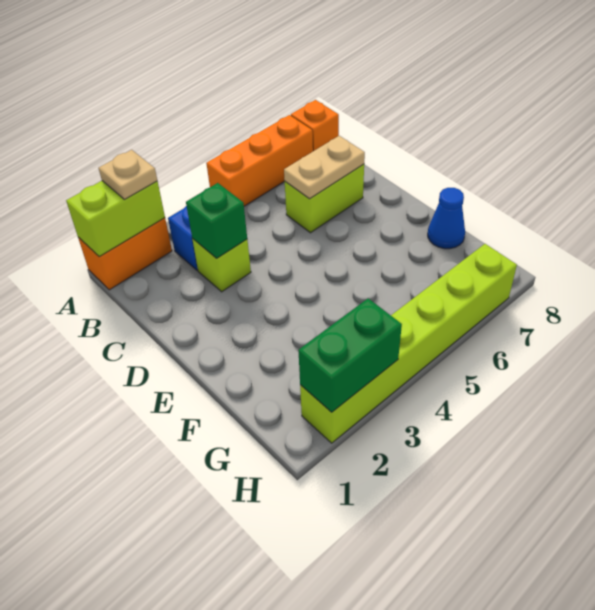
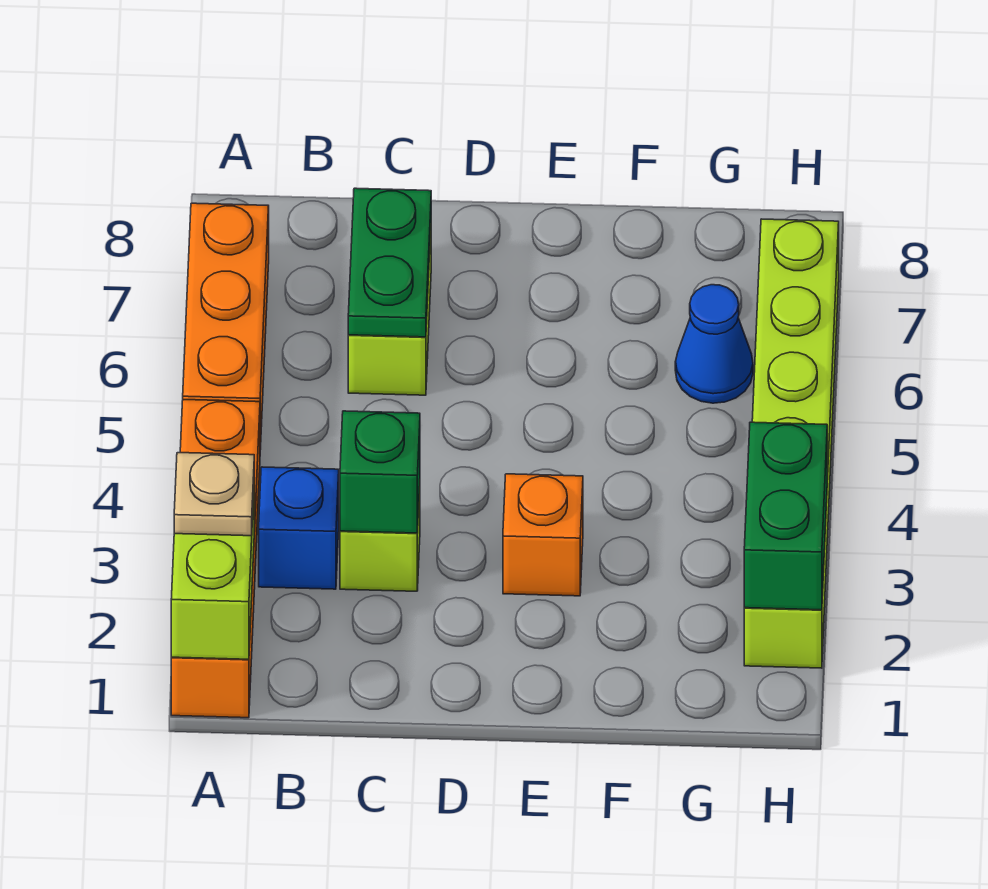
orange brick A1:A2 level 1 -> orange brick A1:A4 level 1
orange brick A8 level 1 -> orange brick E3 level 1
tan plate C6:C7 level 2 -> green plate C6:C7 level 2
blue cone F8 level 1 -> blue cone G6 level 1

